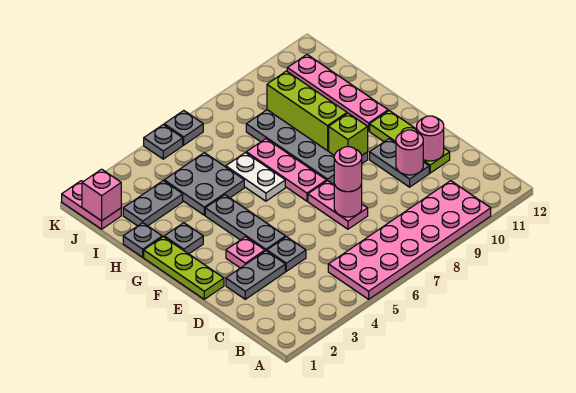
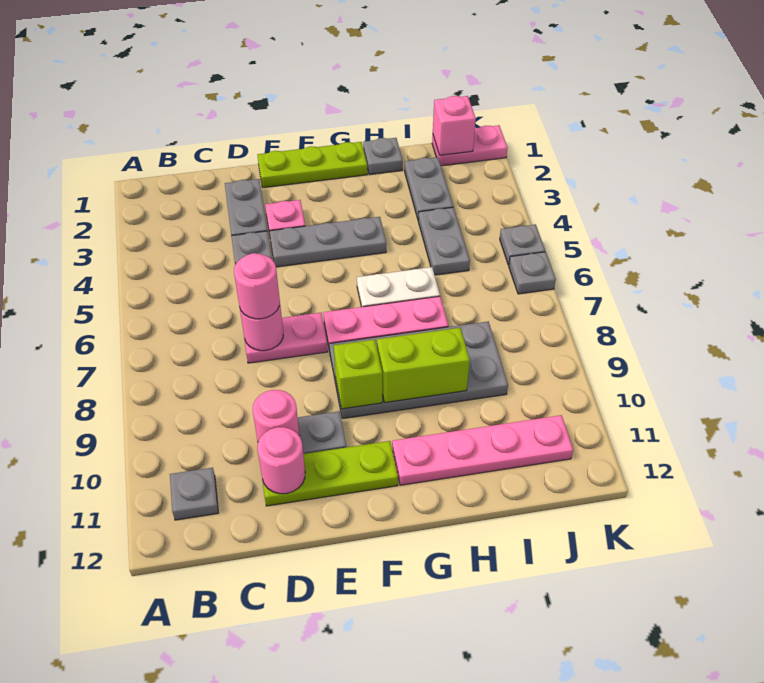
pink plate A5:B10 level 1 -> none
grey plate G2 level 1 -> grey plate B11 level 1
lime brick G9:I9 level 2 -> lime brick G9:H9 level 2
grey plate H4:I5 level 1 -> grey plate I4:I5 level 1

